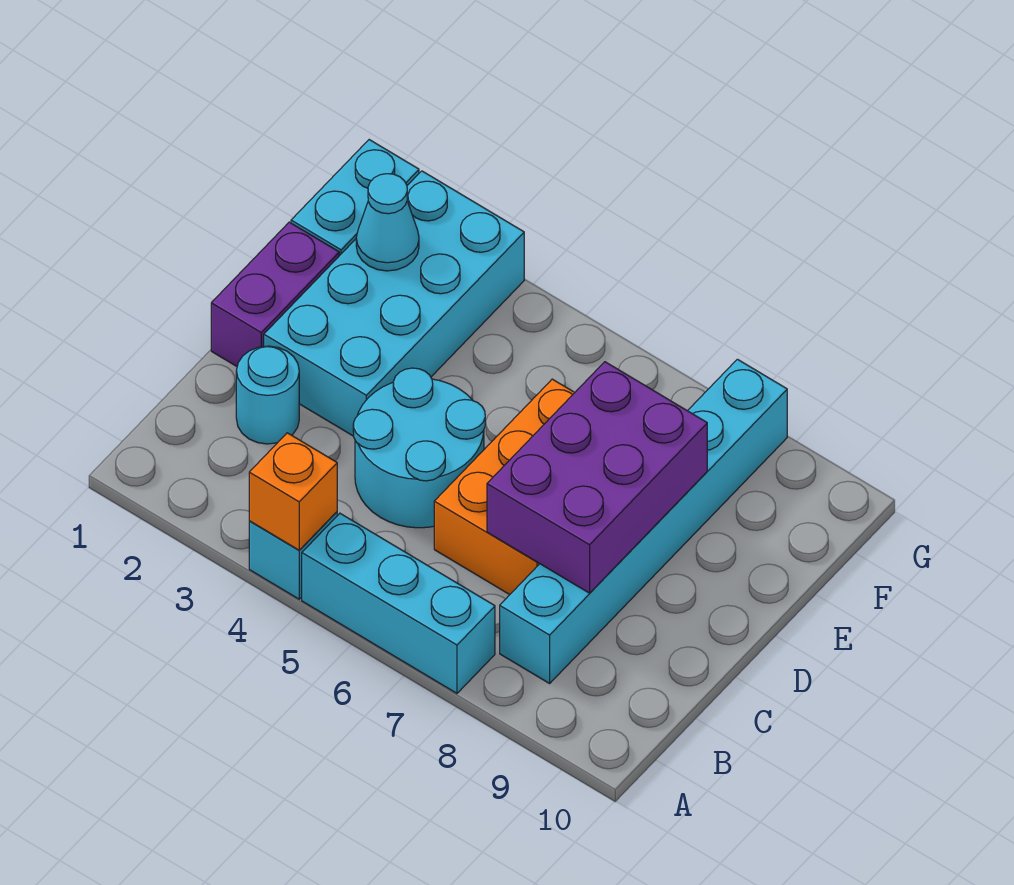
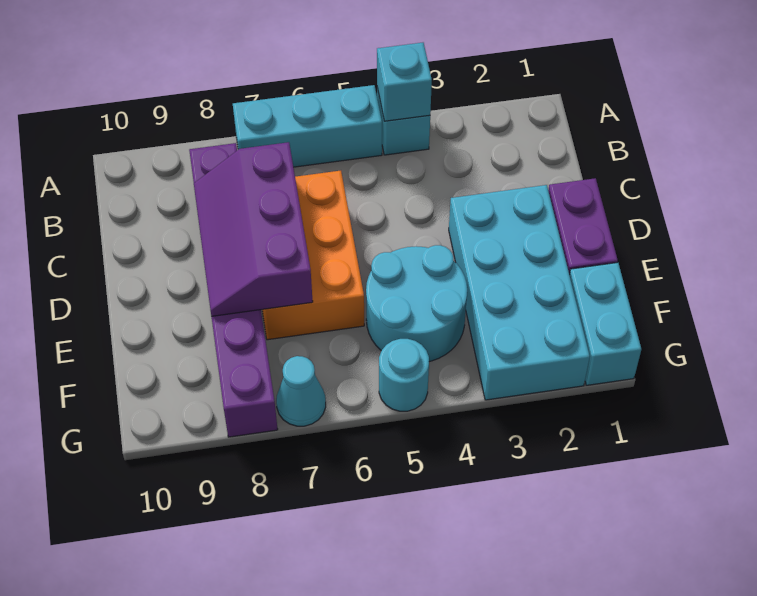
orange brick A4 level 2 -> cyan brick A4 level 2
cyan brick B8:G8 level 1 -> purple brick B8:G8 level 1
cyan round brick C2 level 1 -> cyan round brick G5 level 1
cyan round brick C4:D5 level 1 -> cyan round brick E4:F5 level 1
purple brick C7:E8 level 2 -> purple slope C7:E8 level 2 top 7
cyan cone F2 level 2 -> cyan cone G7 level 1

